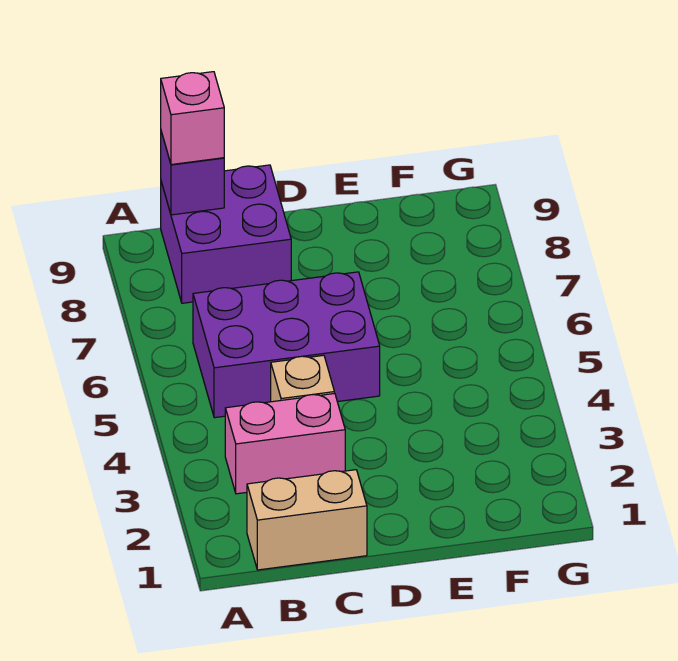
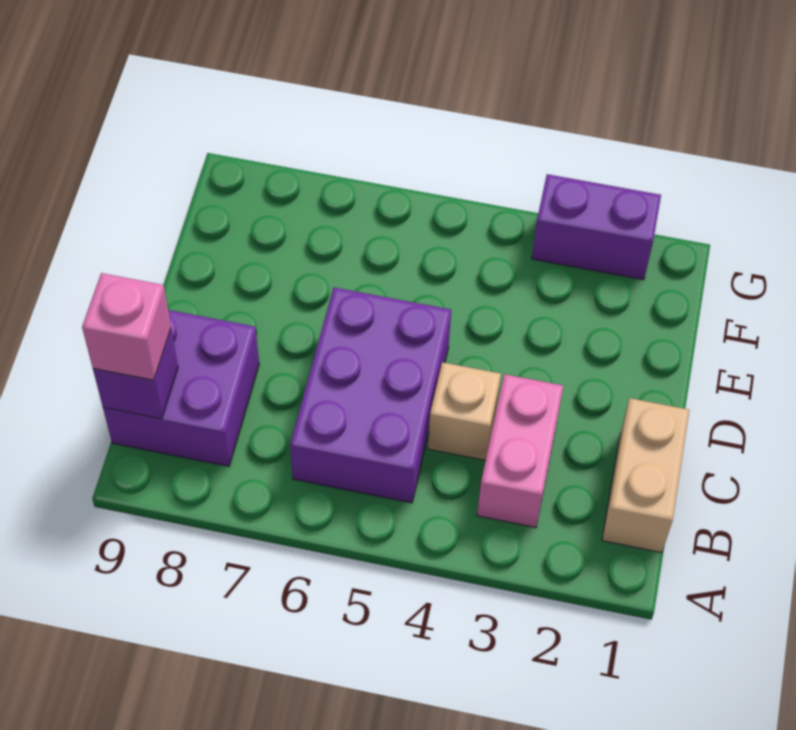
none -> purple brick G2:G3 level 1

